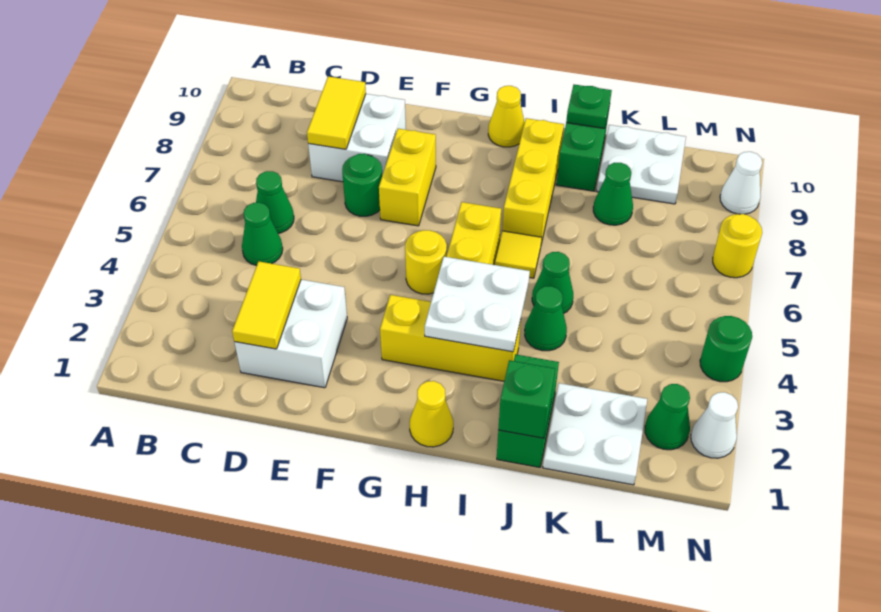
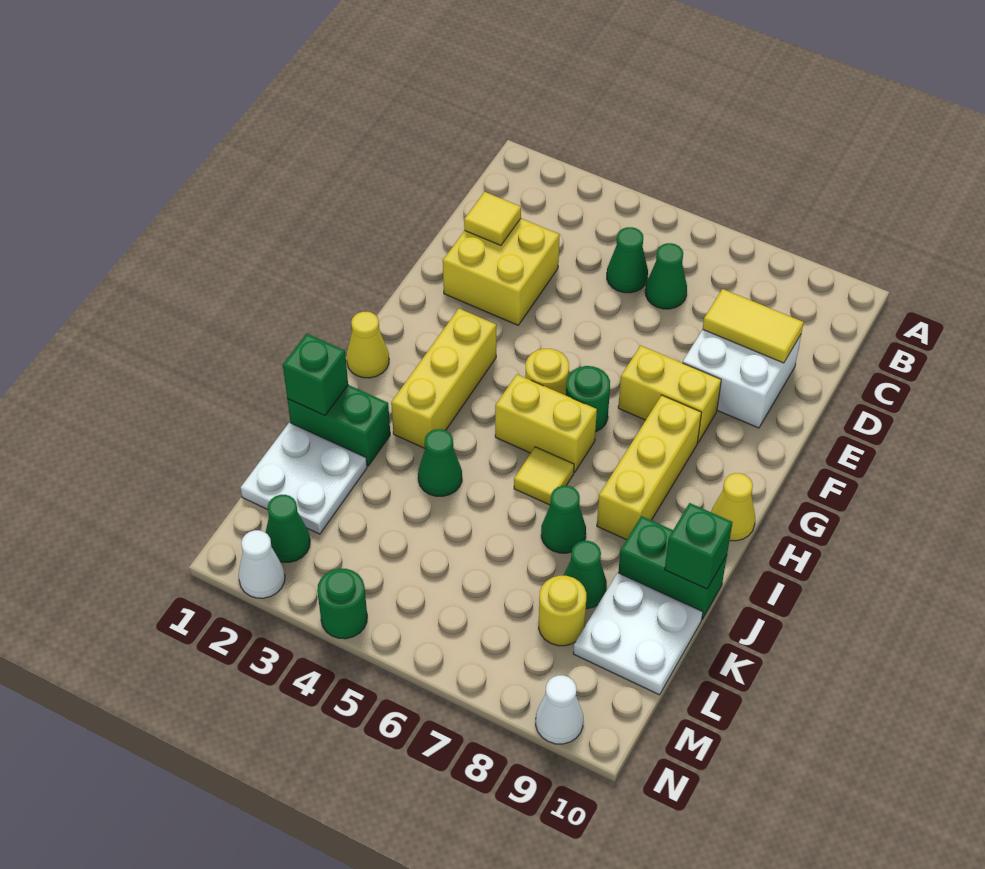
white brick D2:E3 level 1 -> yellow brick D2:E3 level 1
yellow tile D2:D3 level 2 -> yellow tile D2 level 2
green round brick E7 level 1 -> green round brick G6 level 1
white plate H3:I4 level 2 -> none
yellow brick I7:I9 level 1 -> yellow brick G8:I8 level 1
green cone J5 level 1 -> green cone J7 level 1
green plate J10 level 2 -> green brick J10 level 2
yellow round brick N7 level 1 -> yellow round brick L8 level 1

